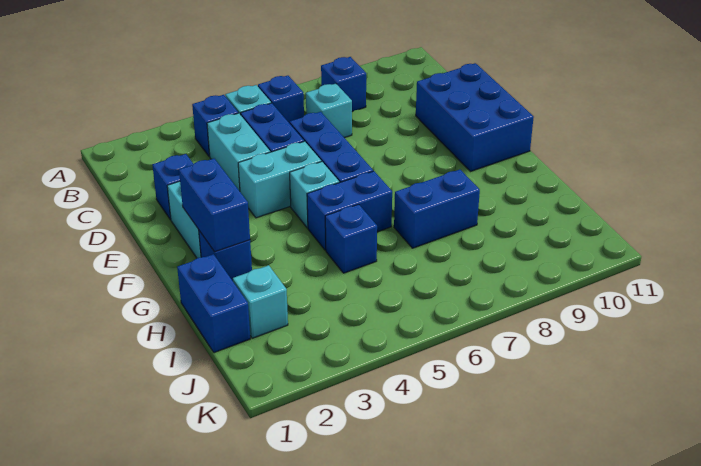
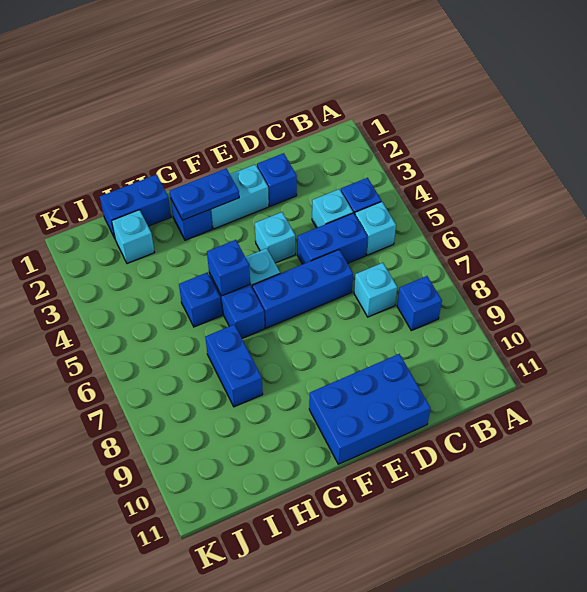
blue brick B6 level 1 -> blue brick G5 level 2
cyan brick C4:D4 level 1 -> cyan brick C4 level 1
cyan brick E4:E5 level 1 -> cyan brick E4 level 1
blue brick F2:G2 level 2 -> blue plate F2:G2 level 2

